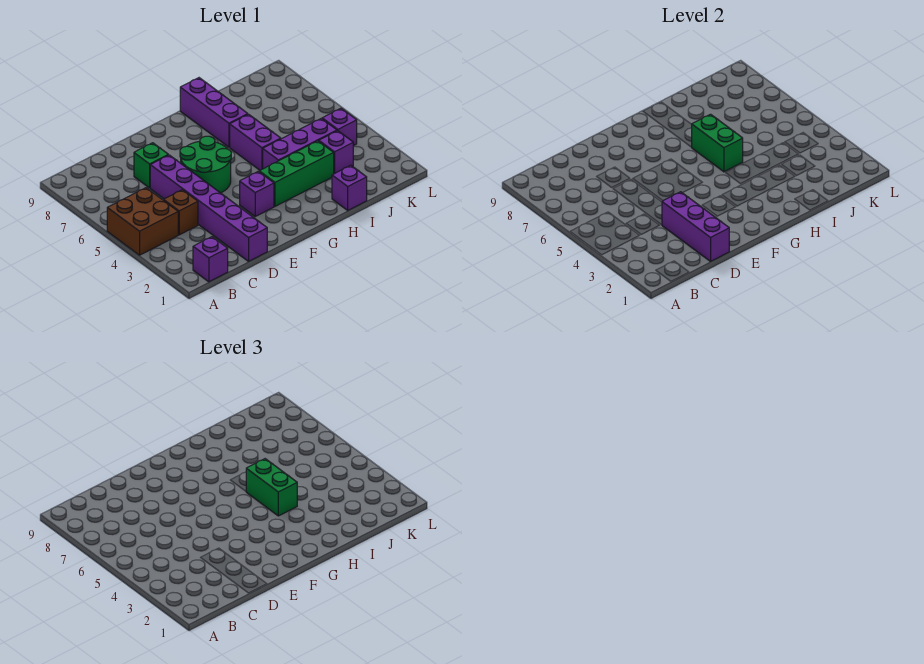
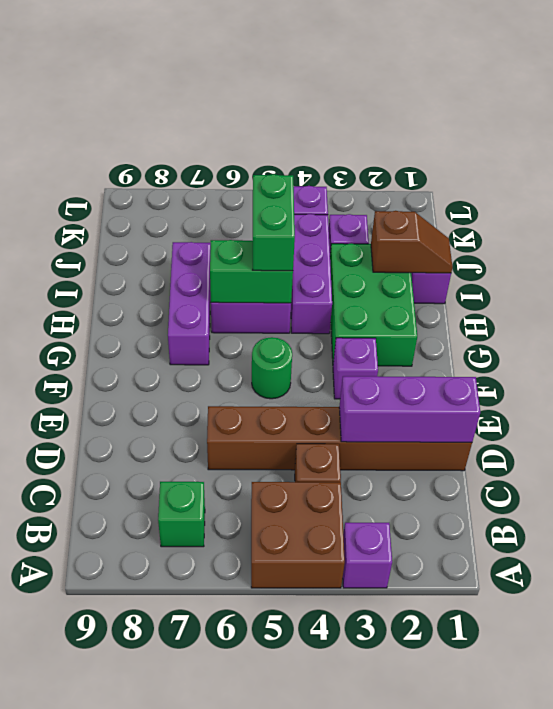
purple brick B1 level 1 -> purple brick A3 level 1
purple brick D1:D6 level 1 -> brown brick D1:D6 level 1
green brick D7 level 1 -> green brick B7 level 1
green round brick E5:F6 level 1 -> green round brick F5 level 1
green brick G3:I3 level 1 -> green brick G2:I3 level 1
green brick H4:H5 level 3 -> green brick H5:I5 level 3
purple brick H7:H9 level 1 -> purple brick G7:I7 level 1
none -> brown slope I1:I2 level 2 top 2

